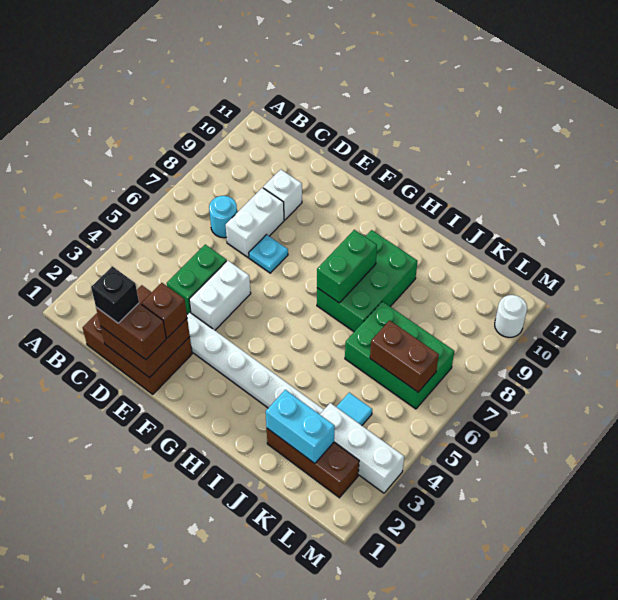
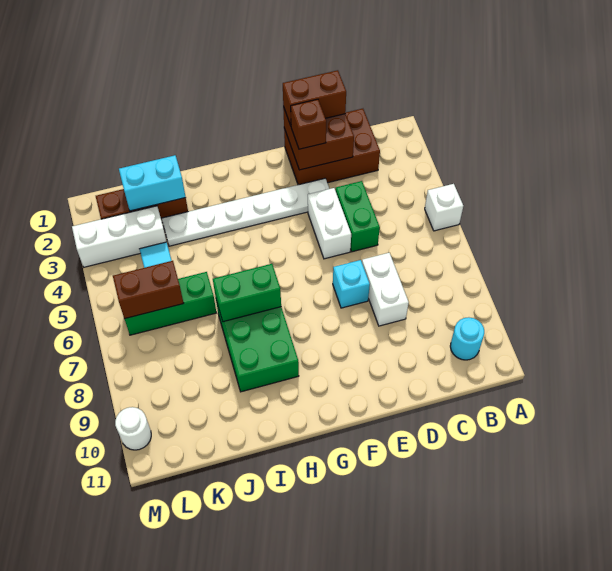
cyan round brick C7 level 1 -> cyan round brick B10 level 1
black brick D1 level 4 -> none
white brick D9 level 1 -> white brick A5 level 1
cyan plate E7 level 1 -> cyan brick E7 level 1
green brick H7:H8 level 2 -> green brick H7:I7 level 2
green brick J6:L7 level 1 -> green brick J6:L6 level 1

